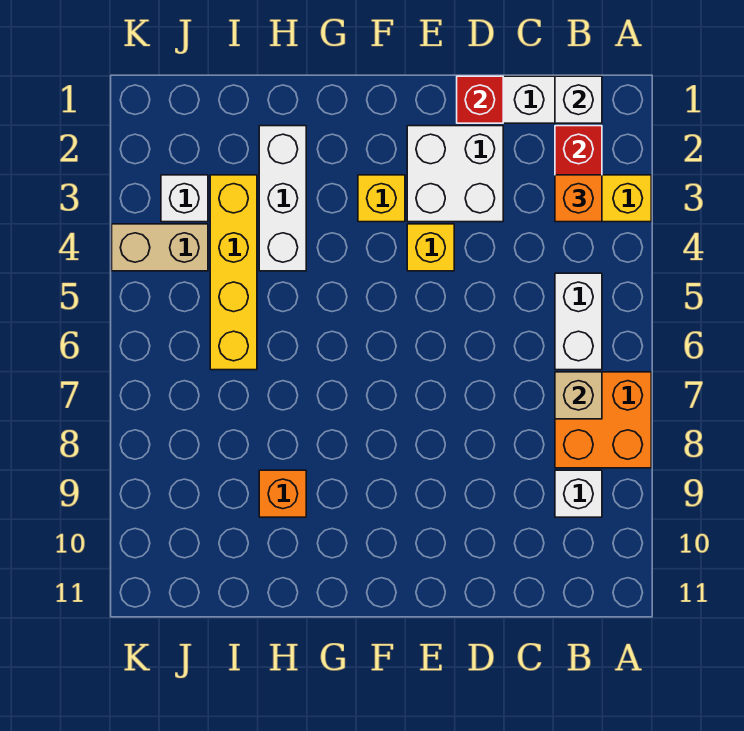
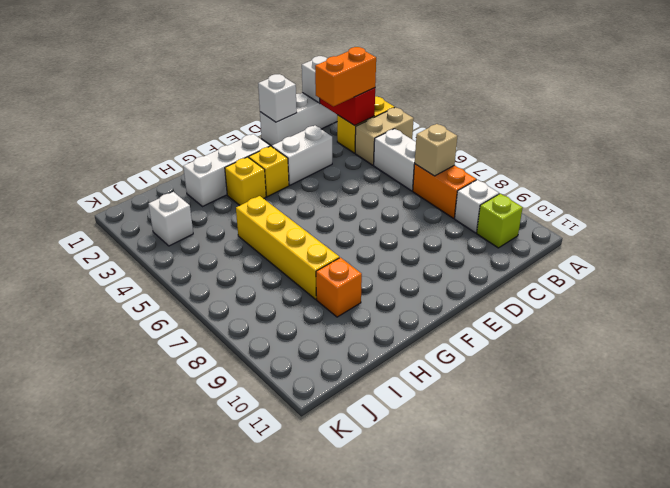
orange brick A7:B8 level 1 -> orange brick B7:B8 level 1
orange brick B3 level 3 -> orange brick B3:C3 level 3
none -> lime brick B10 level 1
red brick D1 level 2 -> white brick D1 level 2
white brick D2:E3 level 1 -> white brick D3:E3 level 1
yellow brick E4 level 1 -> yellow brick G3 level 1
white brick H2:H4 level 1 -> white brick F2:H2 level 1
yellow brick I3:I6 level 1 -> yellow brick H5:H8 level 1
tan brick J4:K4 level 1 -> tan brick A4:B4 level 1

